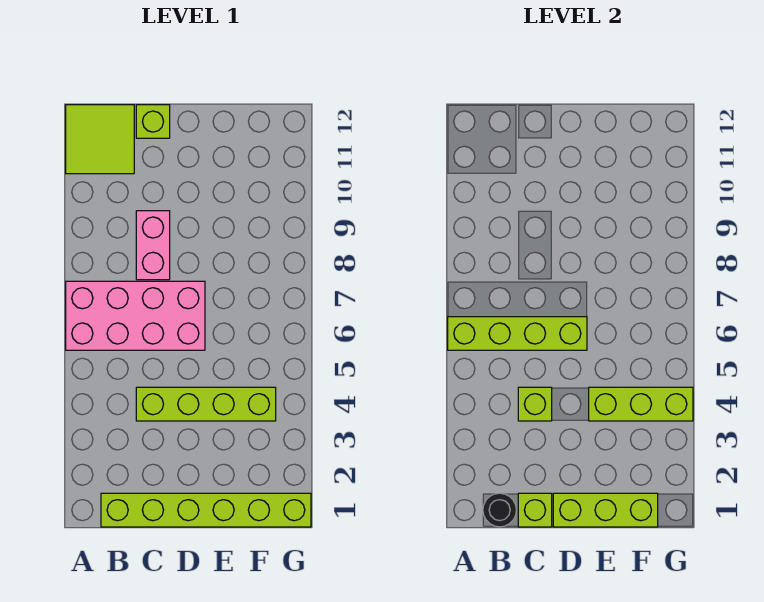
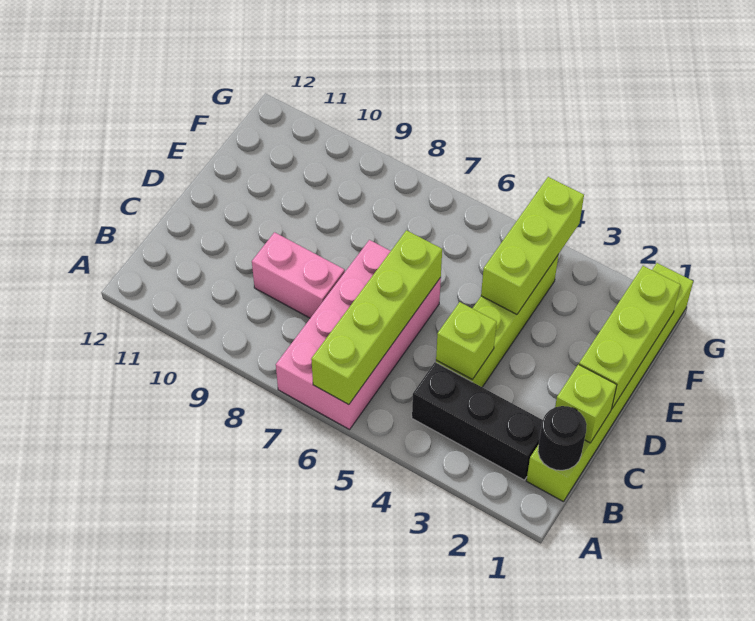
lime tile A11:B12 level 1 -> none
none -> black brick B2:B4 level 1
lime brick C12 level 1 -> none

